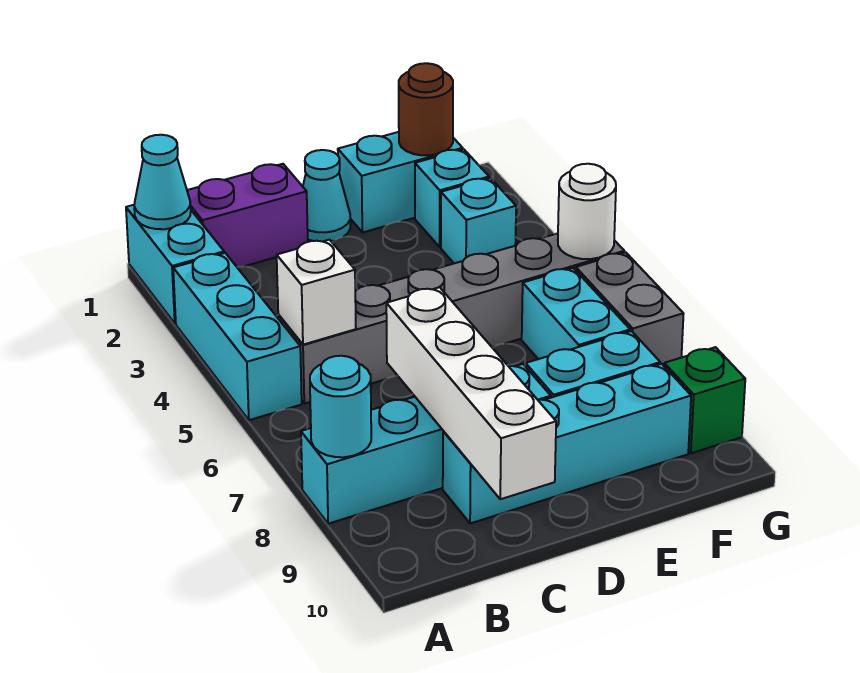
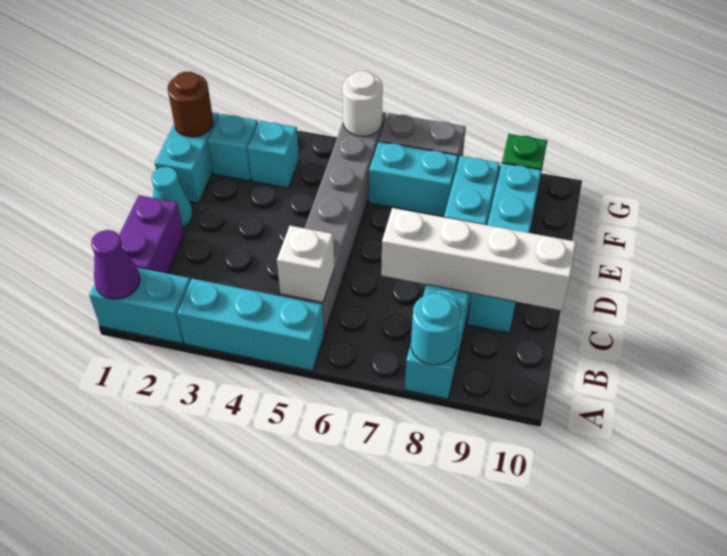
cyan cone A1 level 2 -> purple cone A1 level 2

